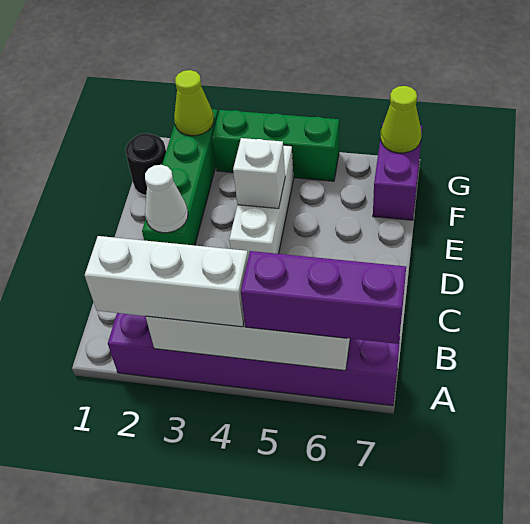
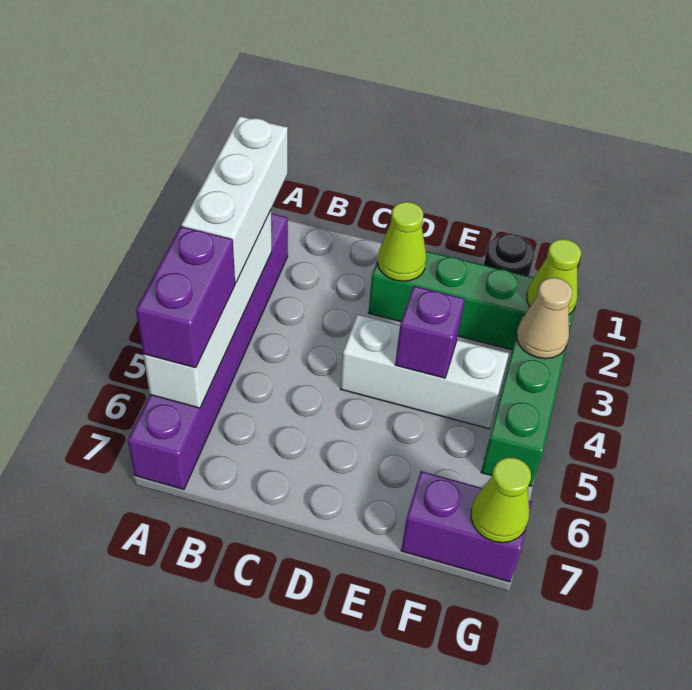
purple brick A5:A7 level 3 -> purple brick A5:A6 level 3
white cone D2 level 2 -> lime cone D2 level 2
white brick E4 level 2 -> purple brick E4 level 2
none -> tan cone G3 level 2

